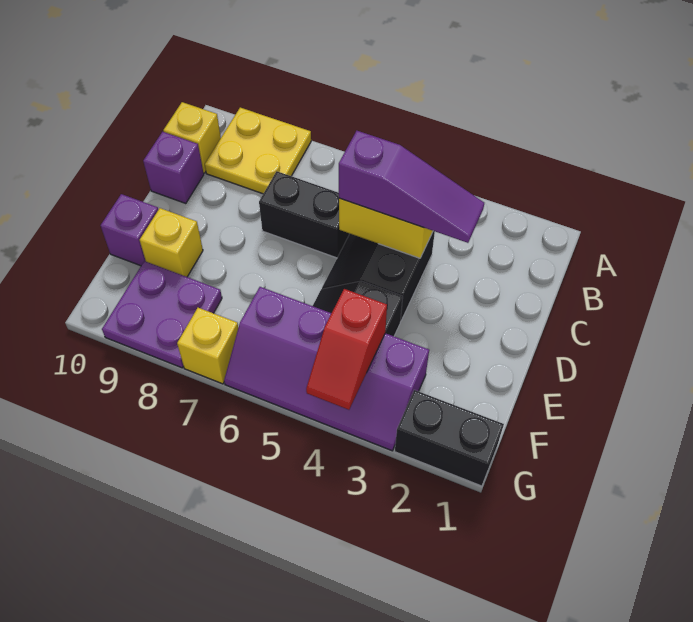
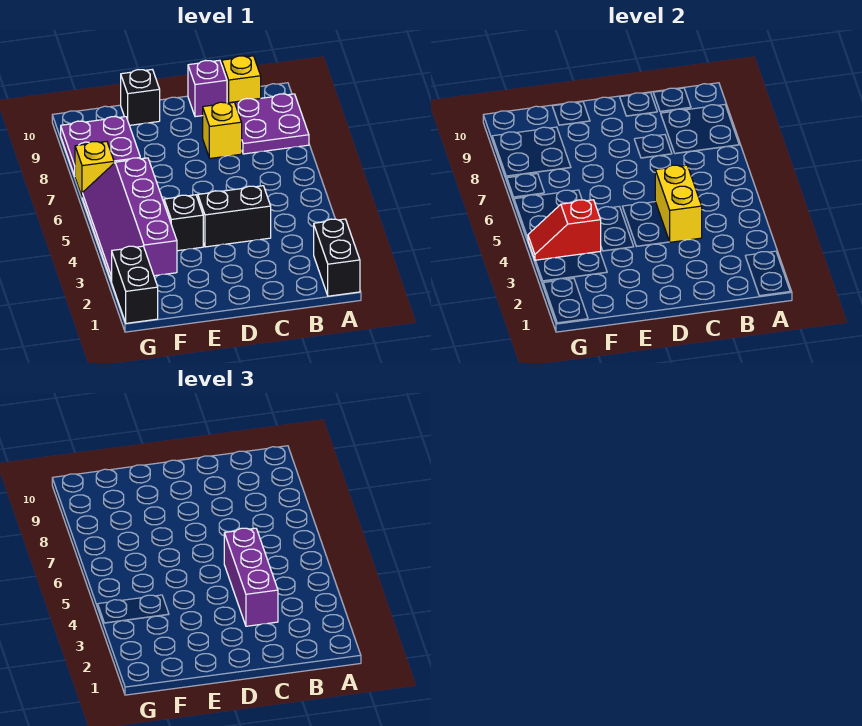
yellow plate A8:B9 level 1 -> purple plate A8:B9 level 1
purple slope C3:C5 level 3 top 5 -> purple brick C3:C5 level 3
black brick C6:C7 level 1 -> black brick A1:A2 level 1
yellow brick E9 level 1 -> yellow brick C8 level 1
purple brick E10 level 1 -> black brick E10 level 1

